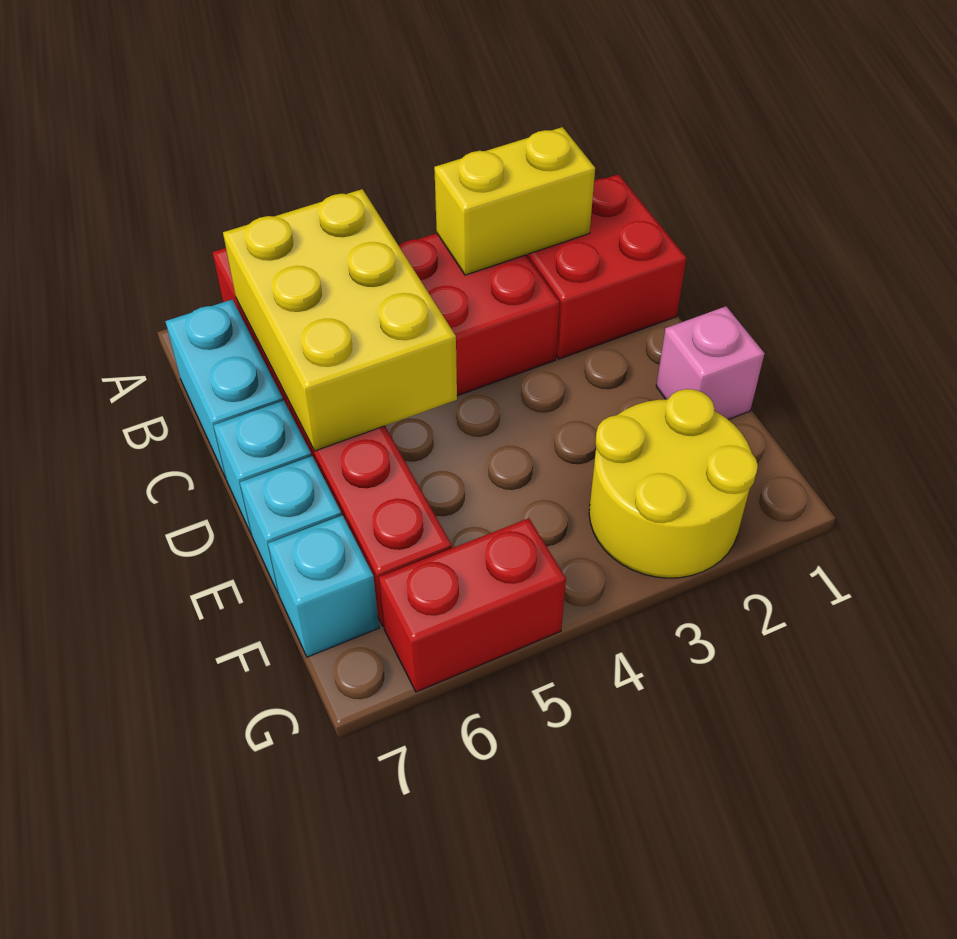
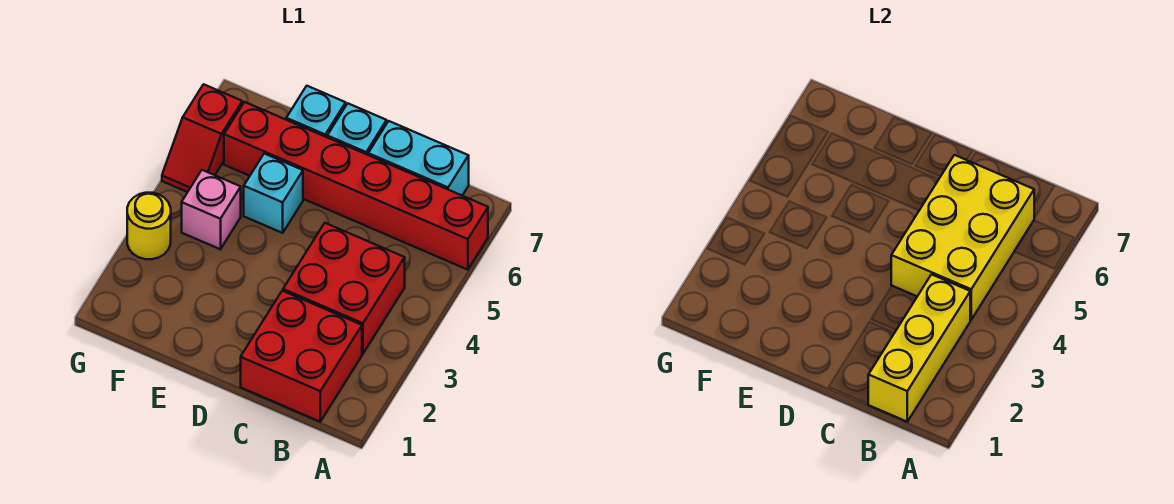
yellow brick B2:B3 level 2 -> yellow brick B1:B3 level 2
yellow brick B5:D6 level 2 -> yellow brick B4:C6 level 2
pink brick E1 level 1 -> pink brick F4 level 1
yellow round brick F2:G3 level 1 -> yellow round brick G3 level 1
cyan brick F7 level 1 -> cyan brick E5 level 1
red brick G5:G6 level 1 -> red slope G5:G6 level 1 top 6

